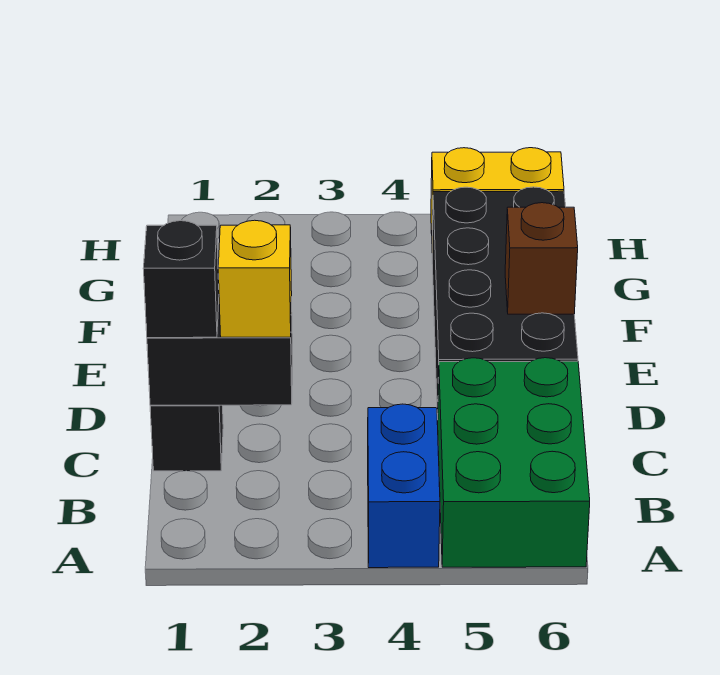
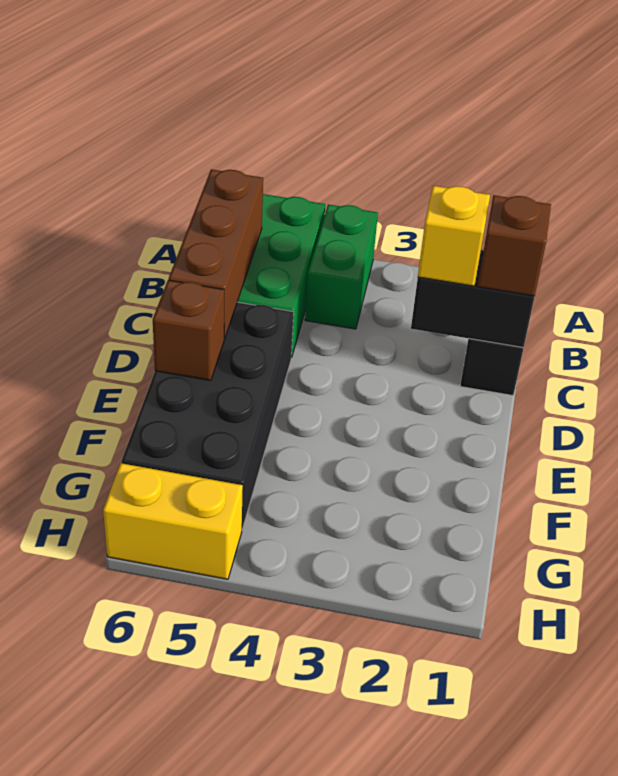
blue brick A4:B4 level 1 -> green brick A4:B4 level 1
none -> brown brick B6:D6 level 2
black brick C1 level 3 -> brown brick C1 level 3

